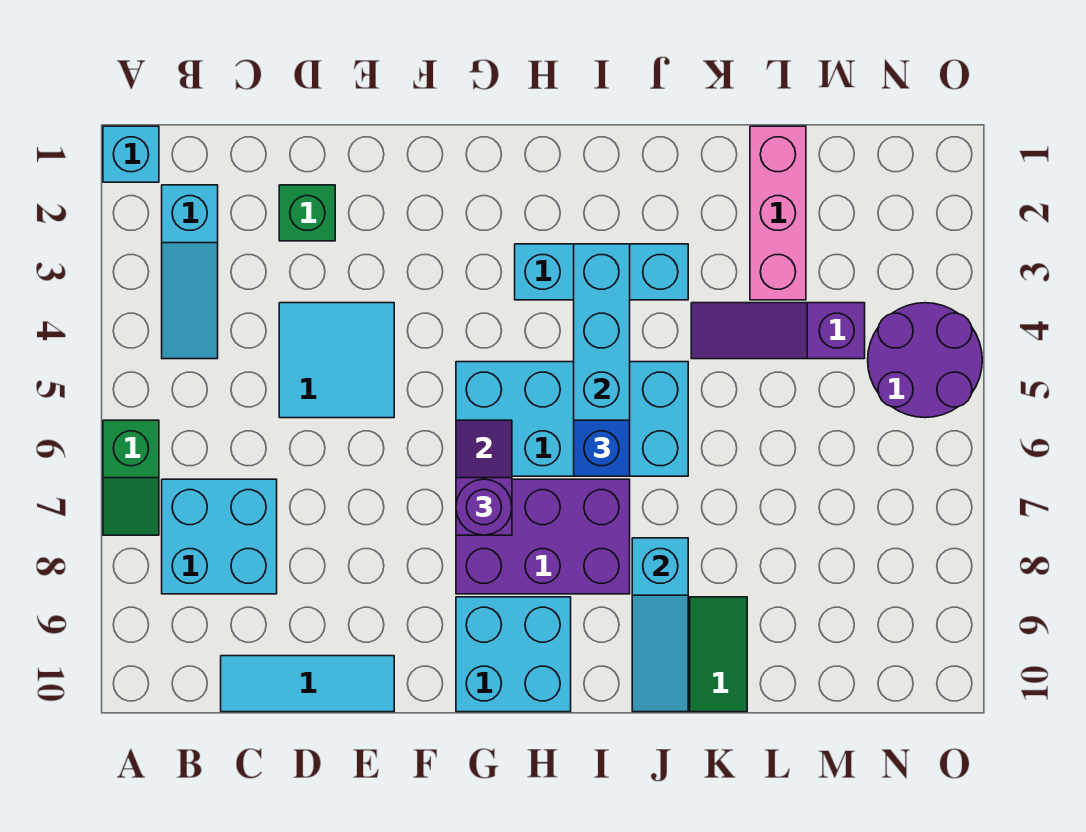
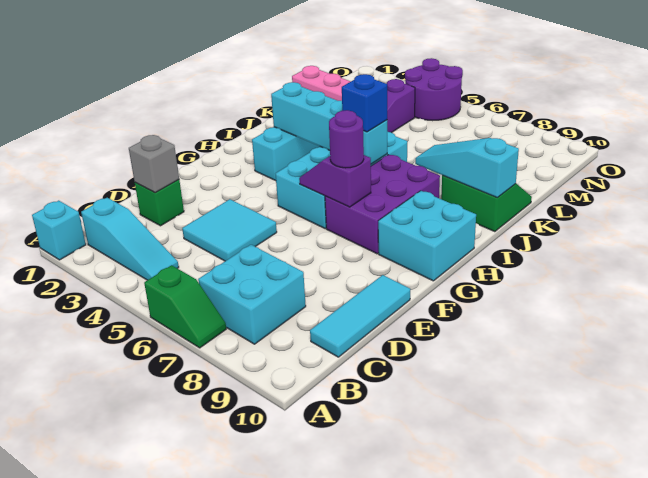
none -> grey brick D2 level 2
cyan slope J8:J10 level 2 top 8 -> cyan slope J8:J10 level 2 top 10

